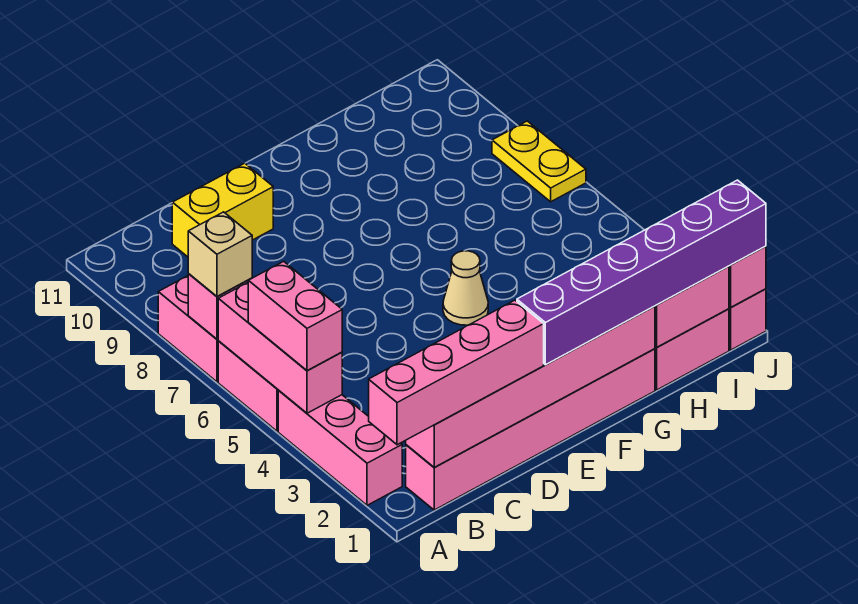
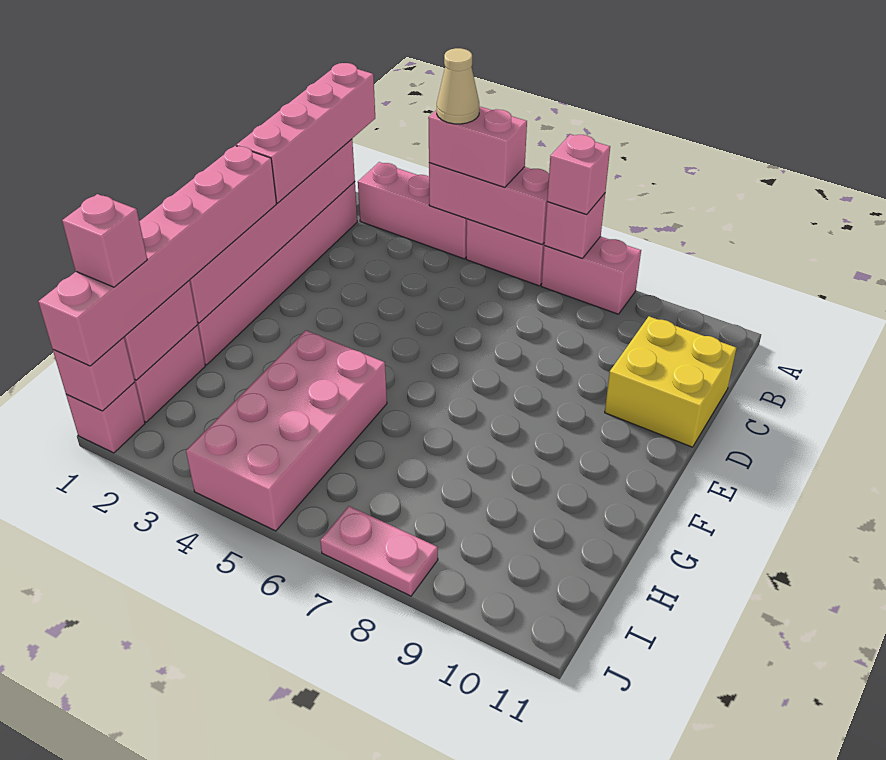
tan brick A7 level 3 -> pink brick A7 level 3
yellow brick C10:D10 level 1 -> yellow brick C10:D11 level 1
purple brick E1:J1 level 3 -> pink brick E1:J1 level 3
tan cone F5 level 1 -> tan cone A4 level 4
none -> pink brick G4:J5 level 1
none -> pink brick I1 level 4
yellow plate J7:J8 level 1 -> pink plate J7:J8 level 1

